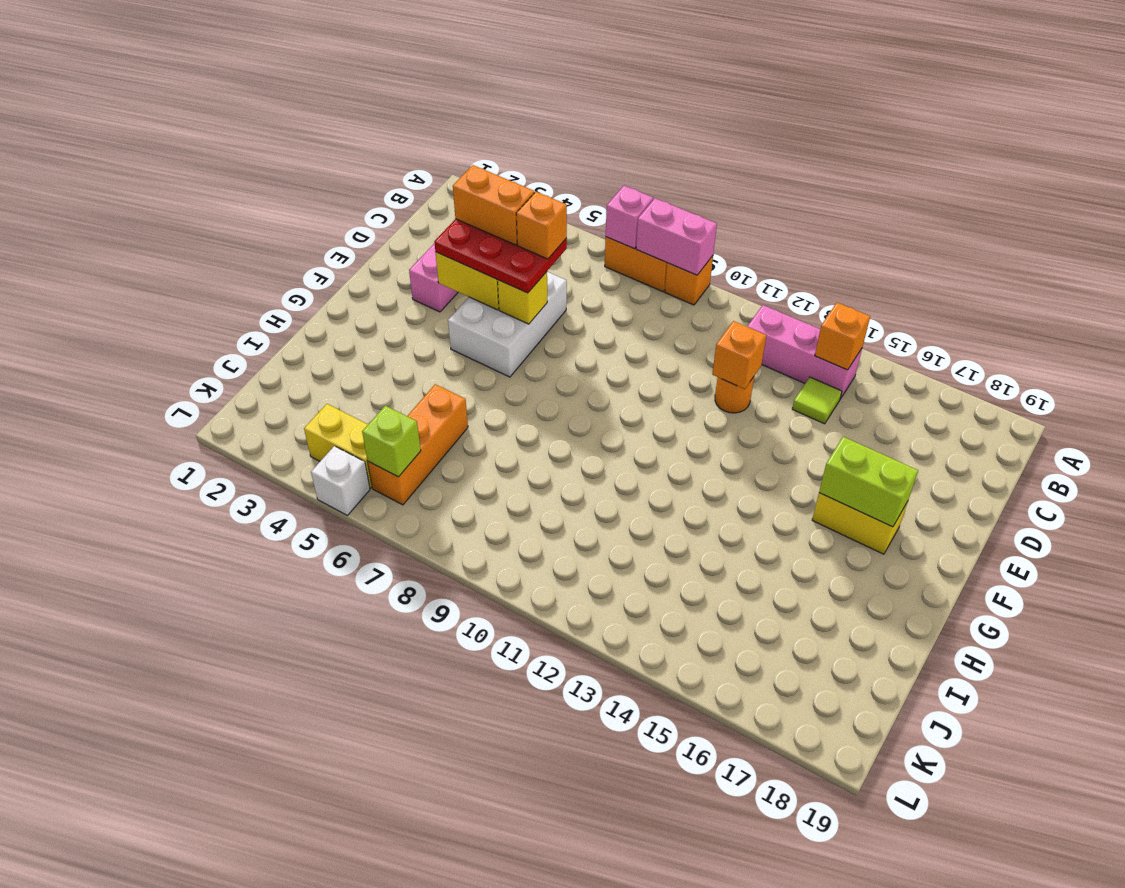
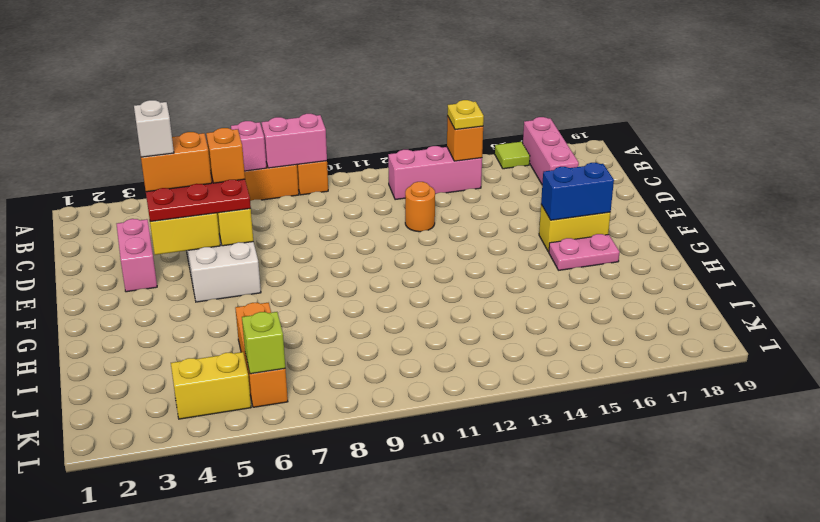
none -> pink brick A17:C17 level 1
none -> yellow plate B14 level 3
lime tile C14 level 1 -> lime tile A16 level 1
orange brick D12 level 2 -> none
lime brick F16:F17 level 2 -> blue brick F16:F17 level 2
none -> pink plate G16:G17 level 1
white brick L5 level 1 -> white brick D4 level 5

